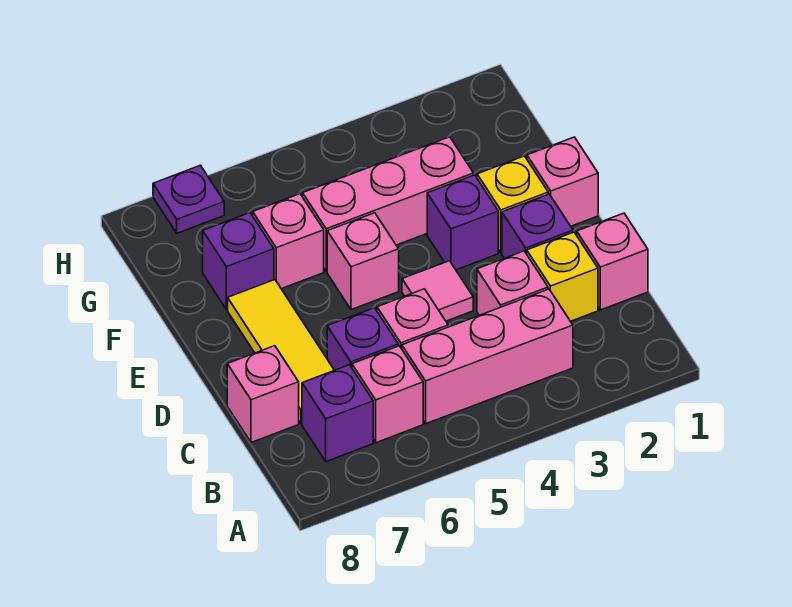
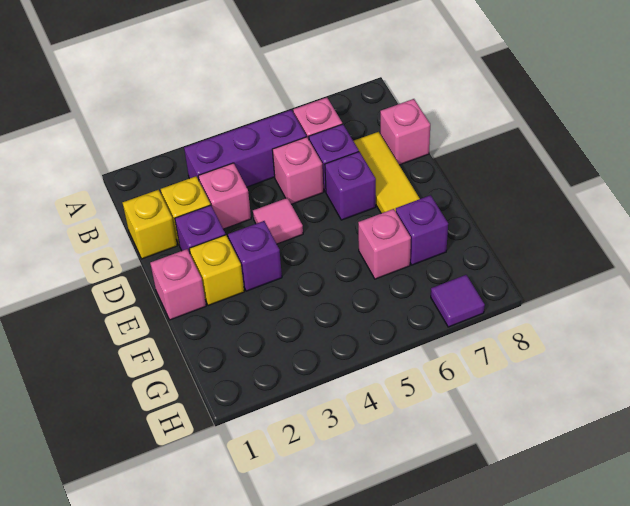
pink brick B3:B5 level 1 -> purple brick B3:B5 level 1
purple brick B7 level 1 -> purple brick D6 level 1
pink brick C1 level 1 -> yellow brick C1 level 1
pink brick E5 level 1 -> none
pink brick F3:F5 level 1 -> none
purple plate H7 level 1 -> purple tile H7 level 1

